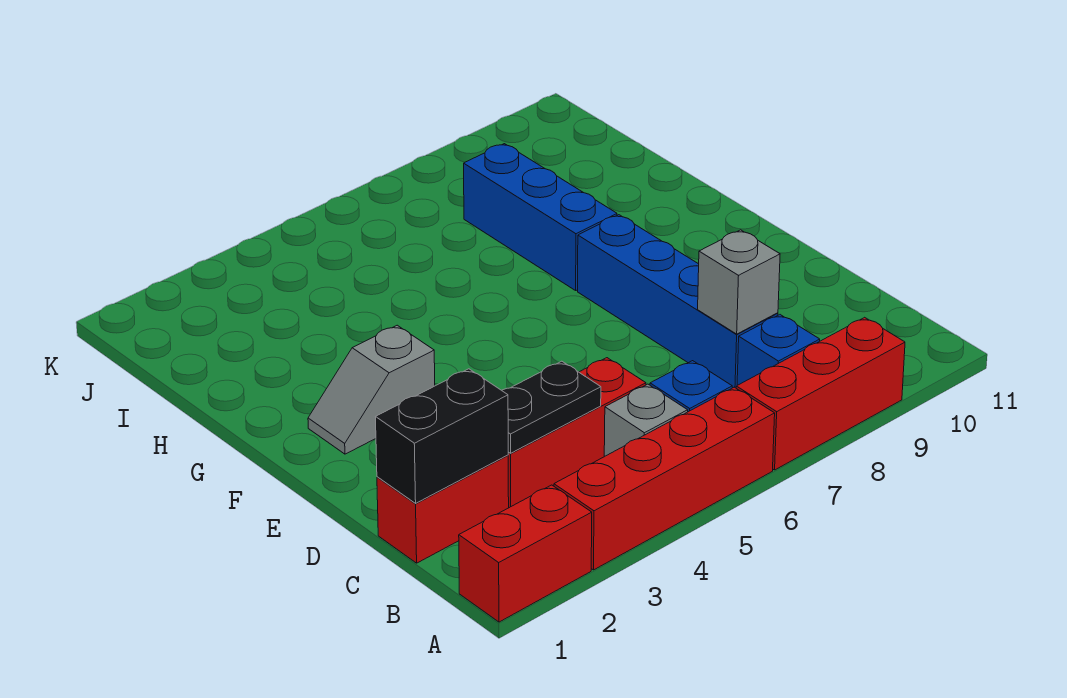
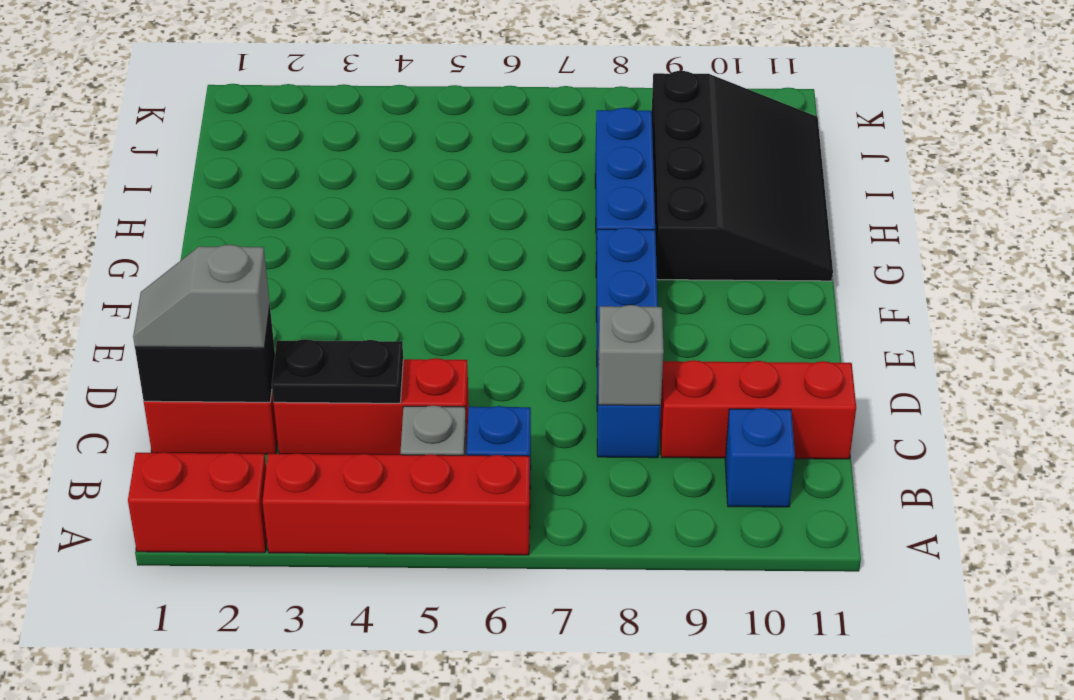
red brick A7:A9 level 1 -> red brick C9:C11 level 1
blue brick B8 level 1 -> blue brick B10 level 1
grey slope F2:F3 level 1 top 3 -> grey slope C1:C2 level 3 top 2
none -> black slope G9:J11 level 1 top 9

